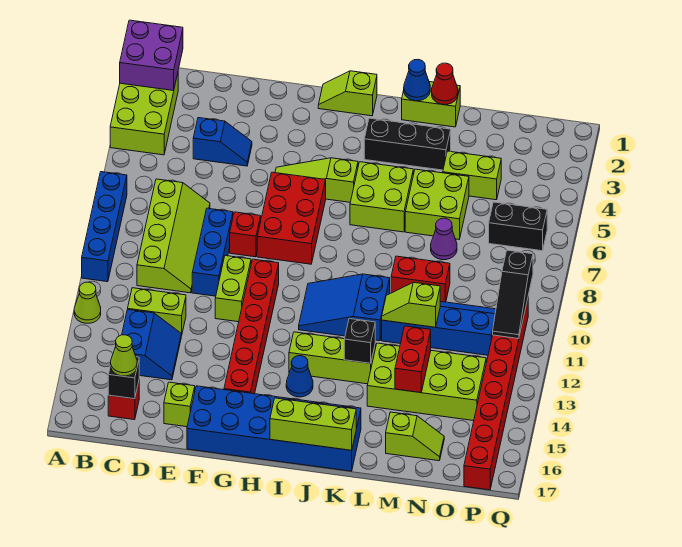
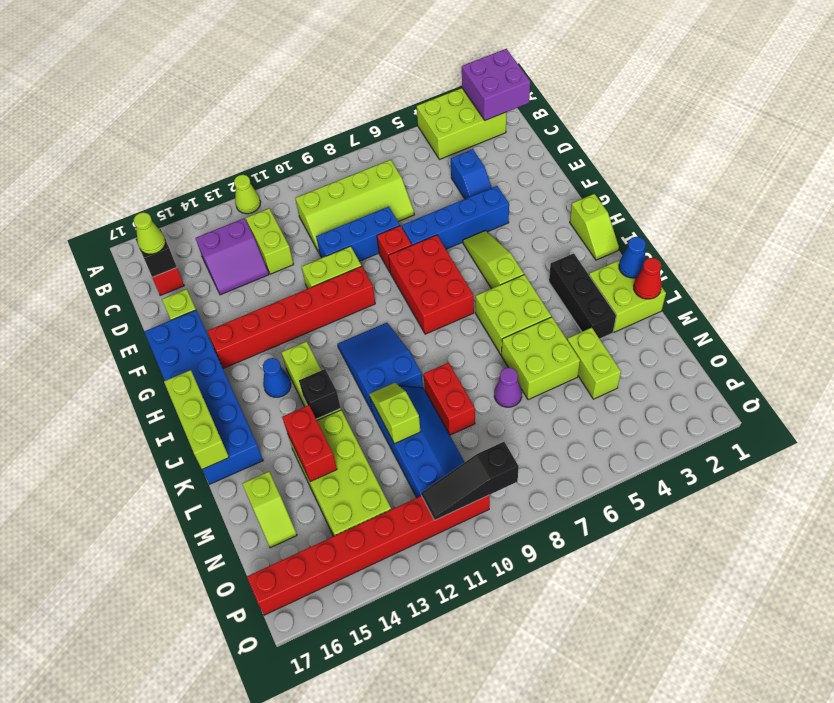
blue brick A7:A10 level 1 -> blue brick F4:F7 level 1
blue slope C13:D14 level 1 top C -> purple slope C13:D14 level 1 top C
red brick G6:H8 level 1 -> red brick G7:I8 level 1
lime slope H1:I1 level 1 top I -> lime slope H1:I1 level 1 top H
lime brick K1:L1 level 1 -> lime brick K1:L2 level 1
red brick M13:M14 level 2 -> red brick L14:M14 level 2
black brick O6:P6 level 1 -> none

